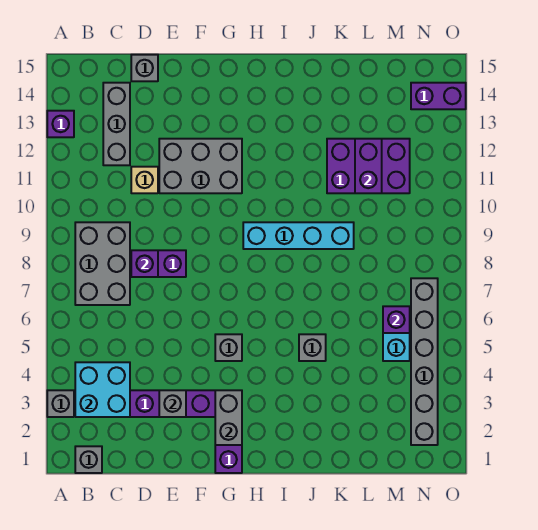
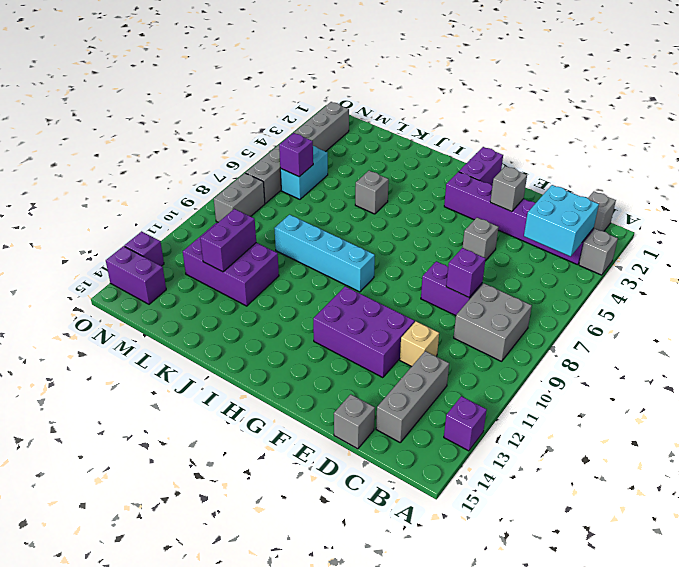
grey brick B7:C9 level 1 -> grey brick B8:C9 level 1
grey brick E11:G12 level 1 -> purple brick E11:G12 level 1
grey brick G2:G3 level 2 -> grey brick N8:N9 level 1
grey brick G5 level 1 -> grey brick E5 level 1
none -> purple brick O13 level 1

